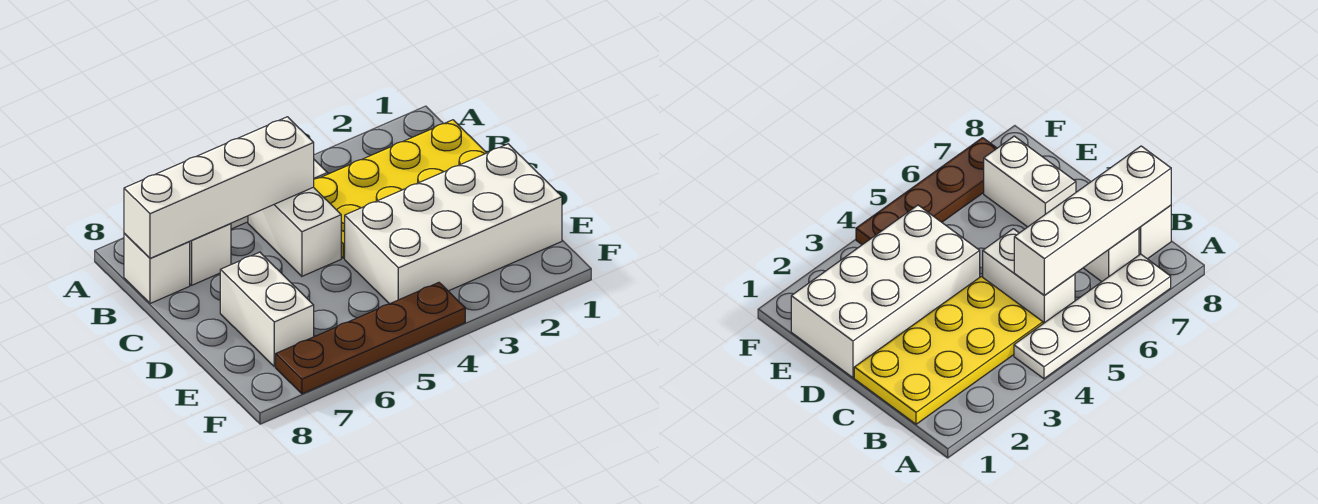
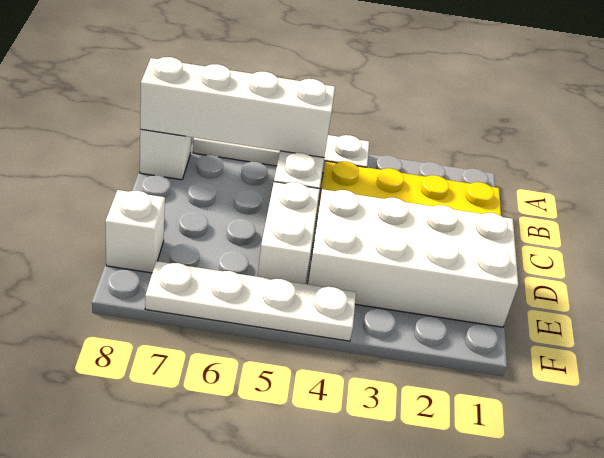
white brick B7 level 1 -> white brick E8 level 1
white brick D7:E7 level 1 -> white brick D5:E5 level 1
brown plate F4:F7 level 1 -> white plate F4:F7 level 1

